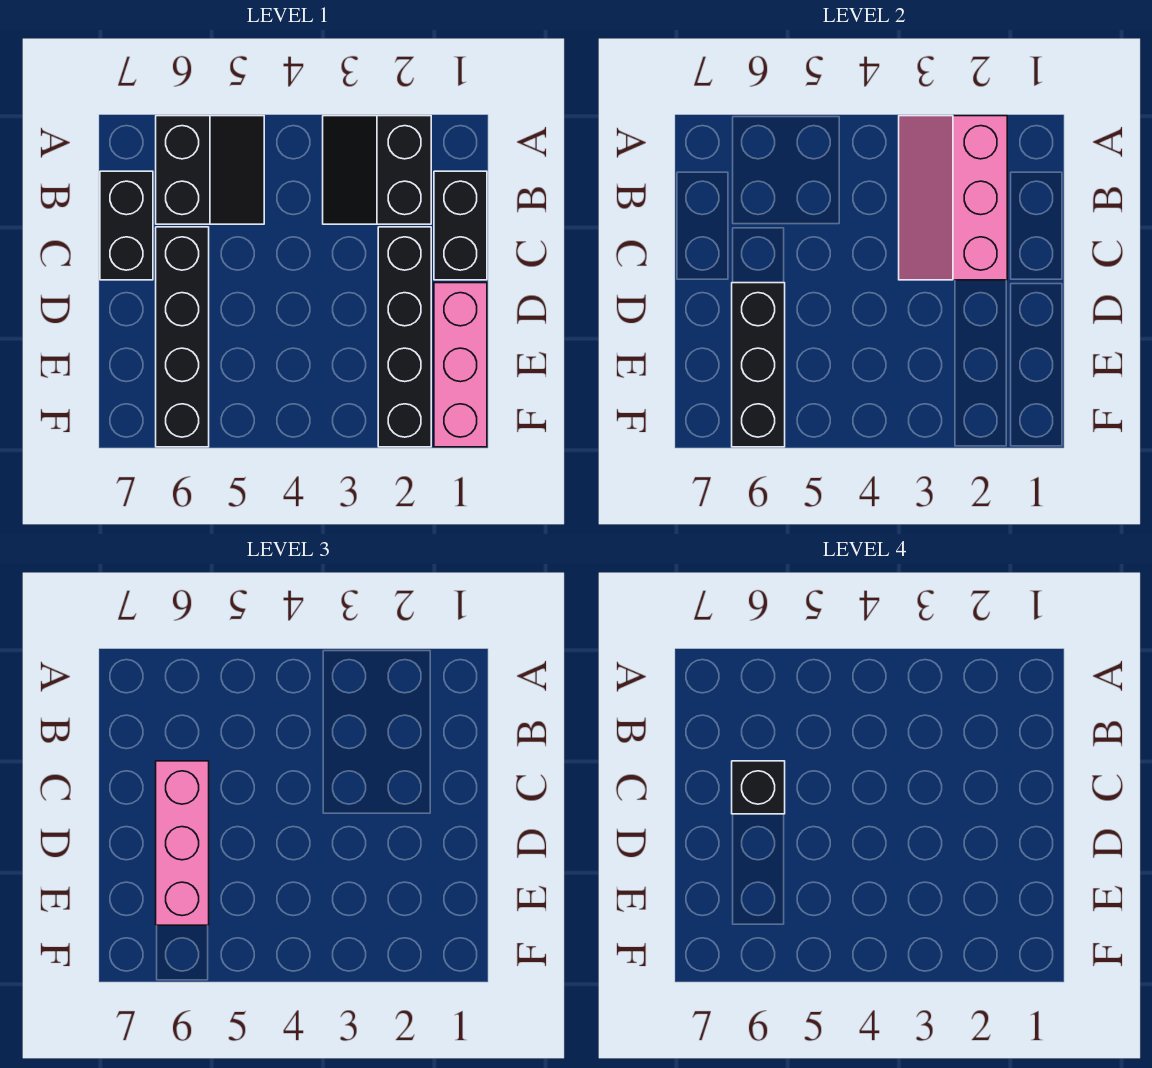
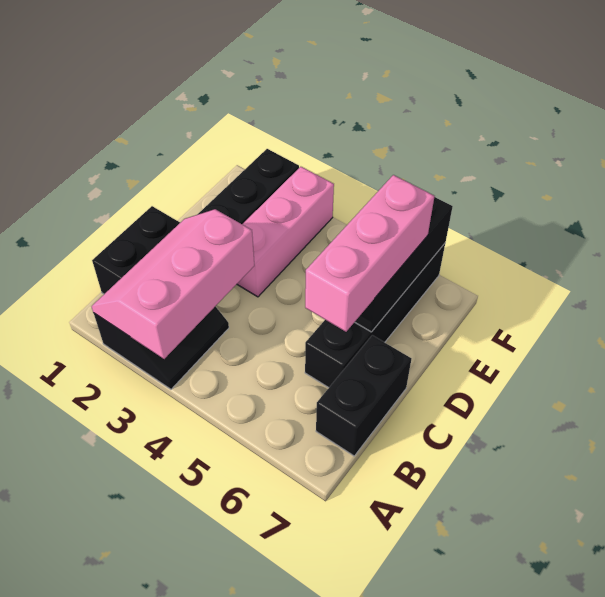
pink slope A2:C3 level 2 top 2 -> pink slope A2:C3 level 2 top 3
black slope A5:B6 level 1 top 6 -> none
black brick C6 level 4 -> none
pink brick D1:F1 level 1 -> pink brick D3:F3 level 1

